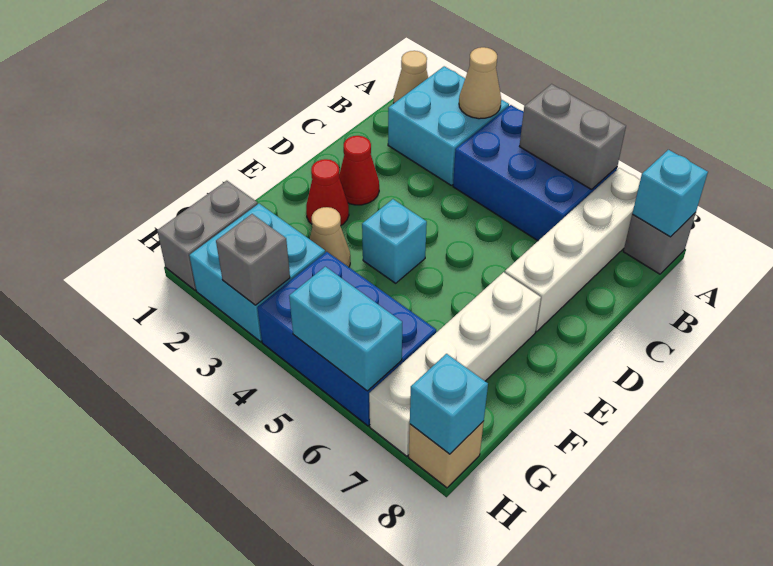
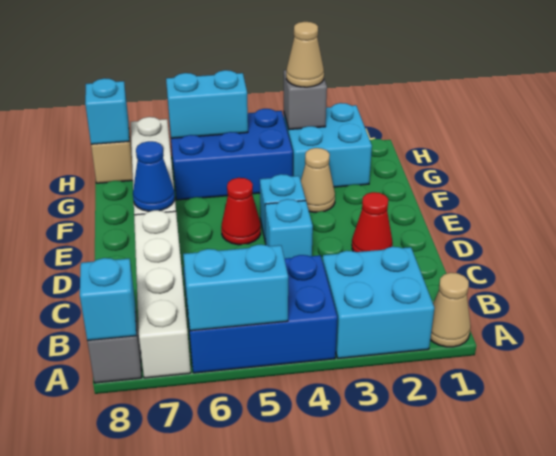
tan cone A3 level 2 -> tan cone H3 level 3
grey brick A5:A6 level 2 -> cyan brick A5:A6 level 2
none -> cyan brick D4 level 1
red cone E2 level 1 -> red cone E5 level 1
none -> blue cone E7 level 2
grey brick G1:H1 level 1 -> none

